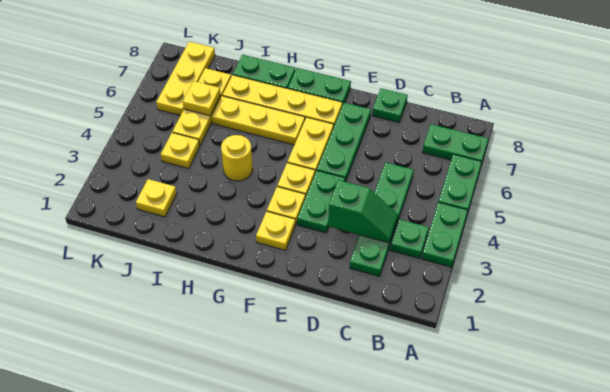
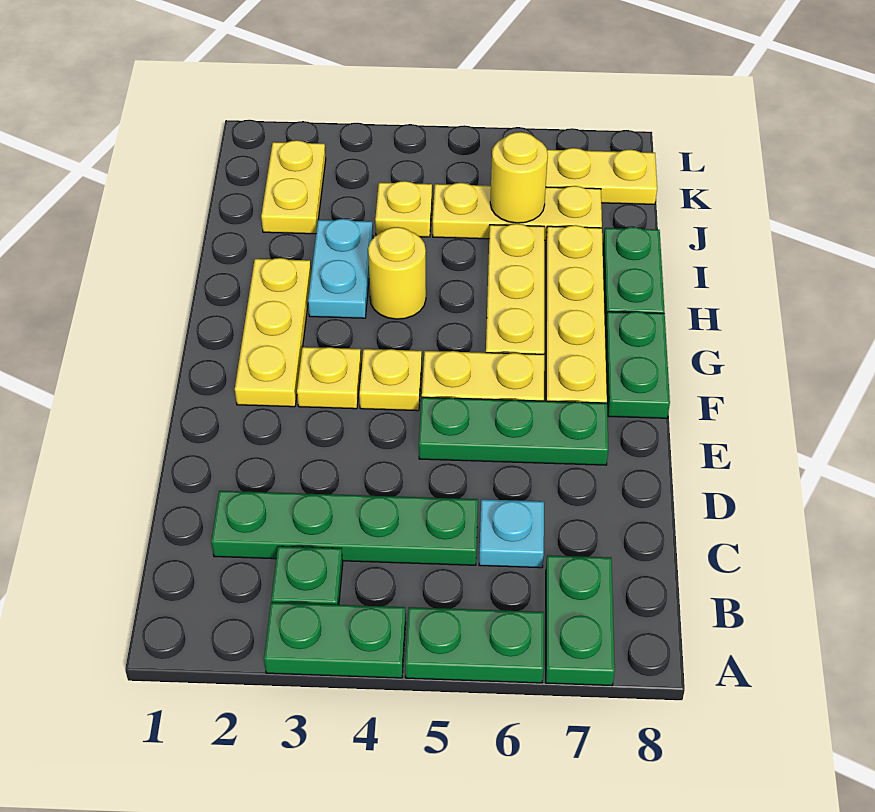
green slope C3:D3 level 2 top D -> none
none -> cyan plate C6 level 1
green plate D8 level 1 -> none
green plate E3:E4 level 1 -> none
yellow plate F2 level 1 -> yellow plate F2:H2 level 1
none -> cyan plate H3:I3 level 1
yellow plate J2 level 1 -> yellow plate J2:K2 level 1
yellow plate J6 level 2 -> yellow round brick J6 level 2

